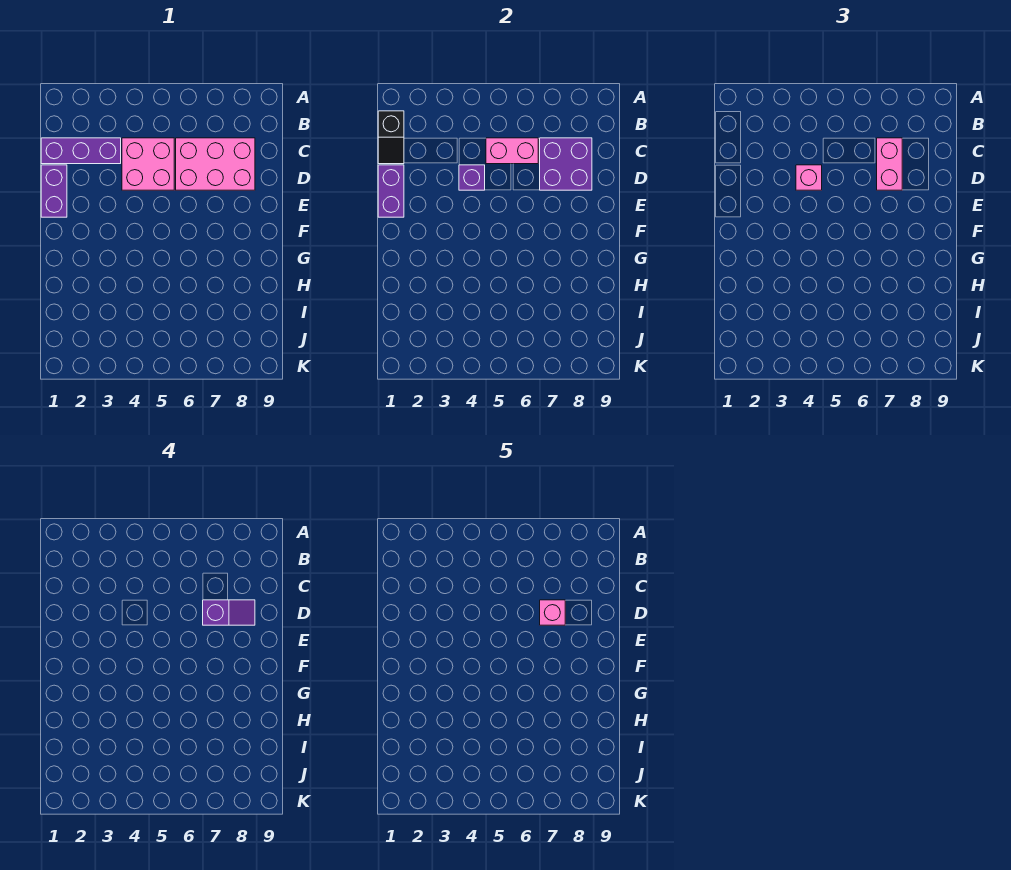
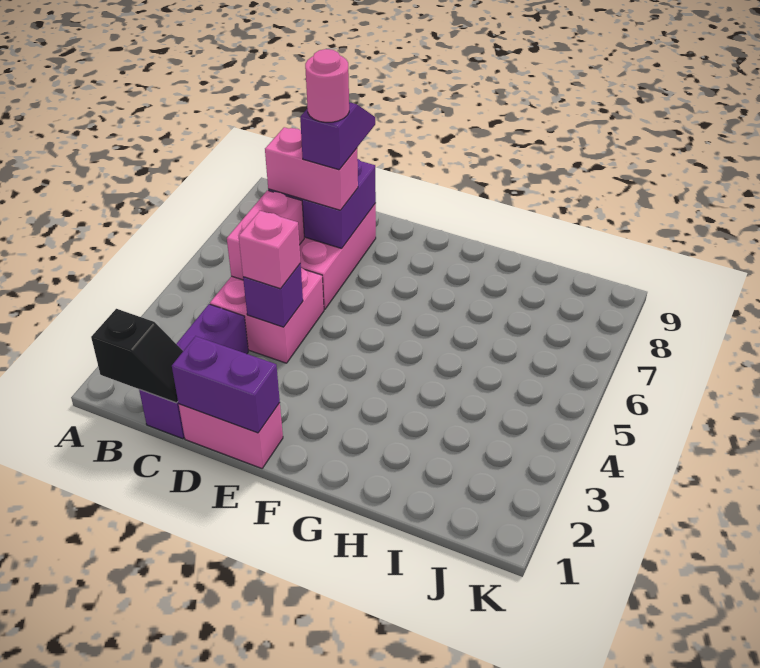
purple brick D1:E1 level 1 -> pink brick D1:E1 level 1
pink brick D7 level 5 -> pink round brick D7 level 5

